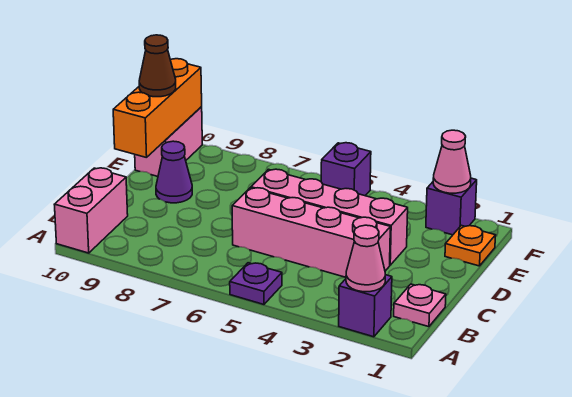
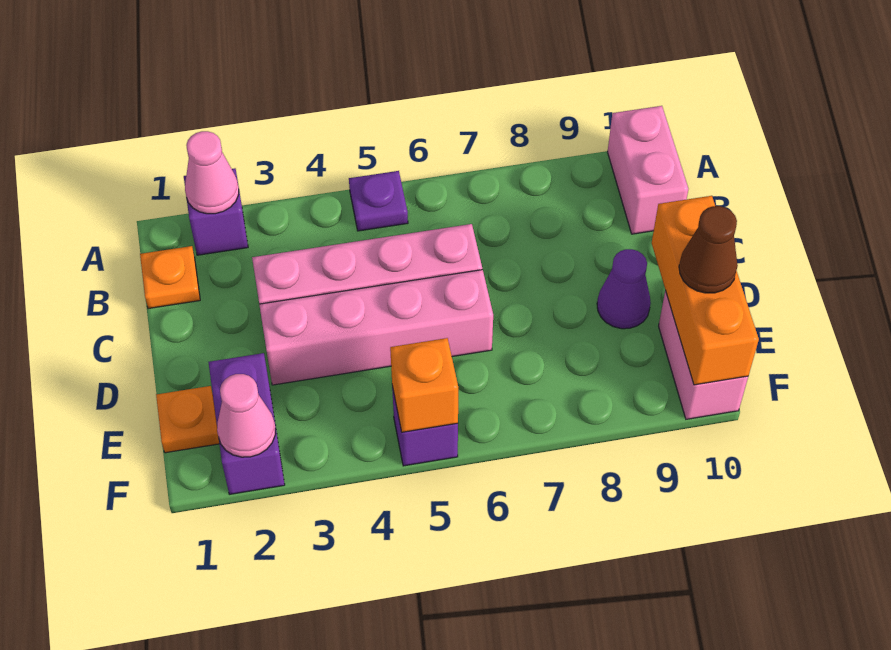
pink plate B1 level 1 -> orange plate B1 level 1
purple brick F2 level 1 -> purple brick E2:F2 level 1
none -> orange brick F5 level 2

